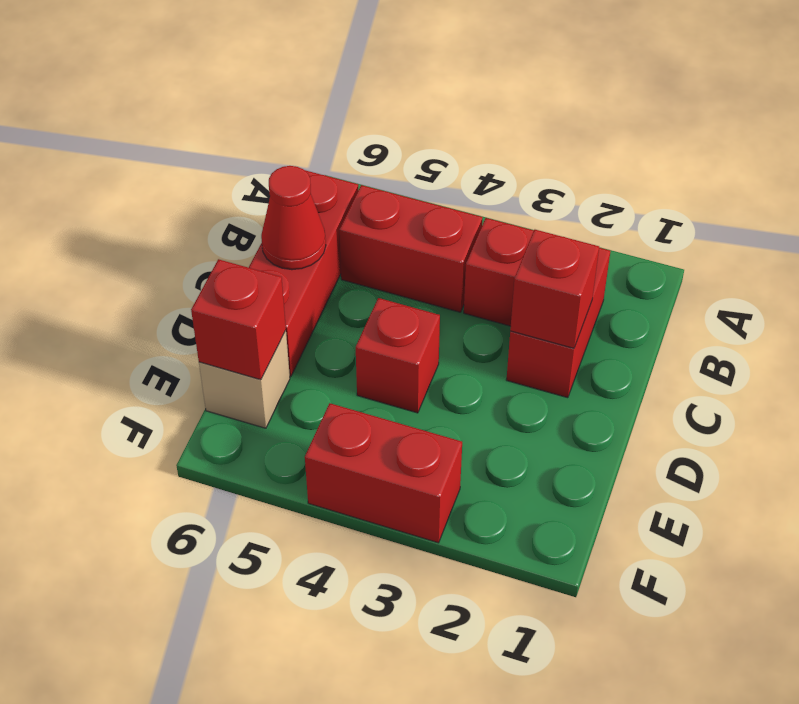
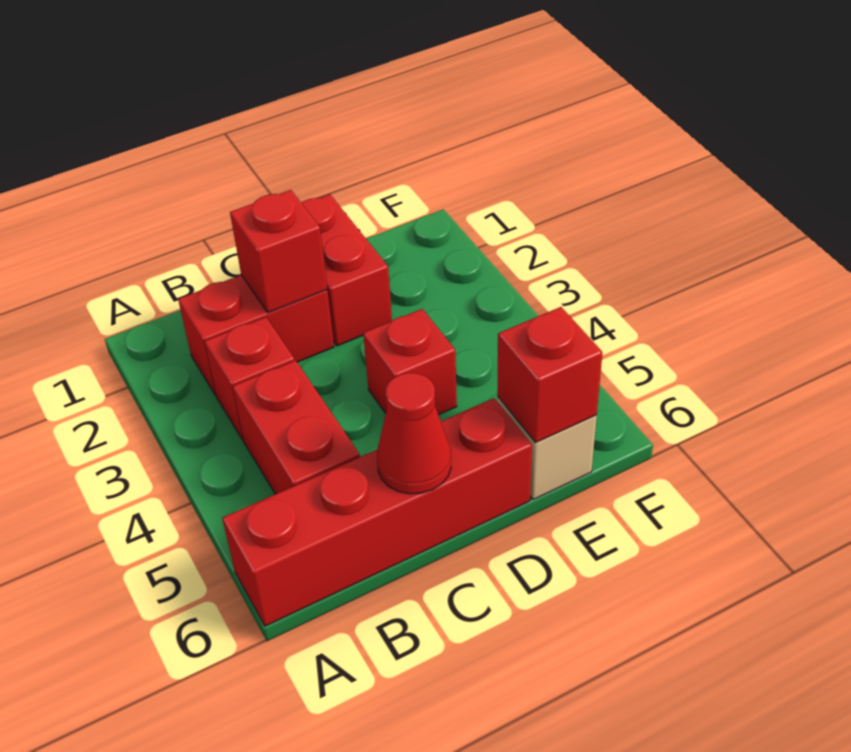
red brick B6:D6 level 1 -> red brick A6:D6 level 1
red brick F3:F4 level 1 -> red brick D1:D2 level 1

